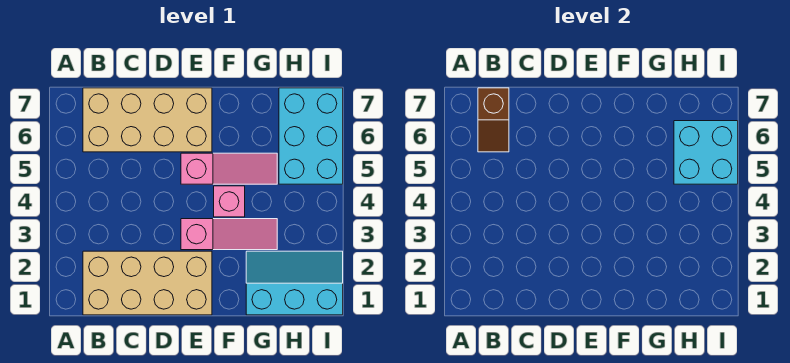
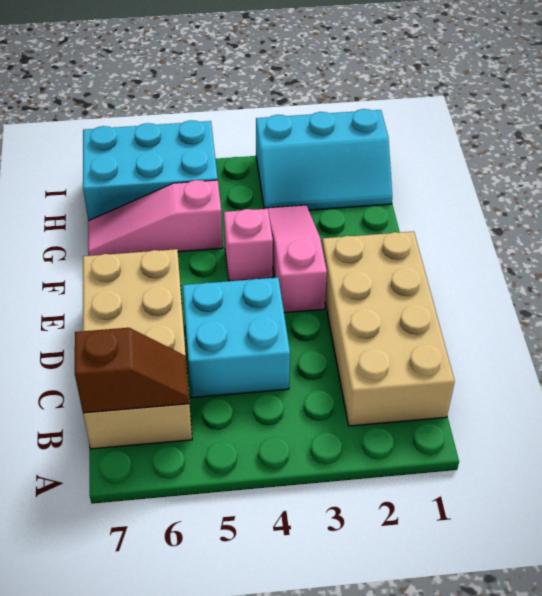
pink slope E5:G5 level 1 top E -> pink slope G5:G7 level 1 top 5
cyan slope G1:I2 level 1 top 1 -> cyan slope H1:I3 level 1 top I
cyan brick H5:I6 level 2 -> cyan brick C4:D5 level 1

